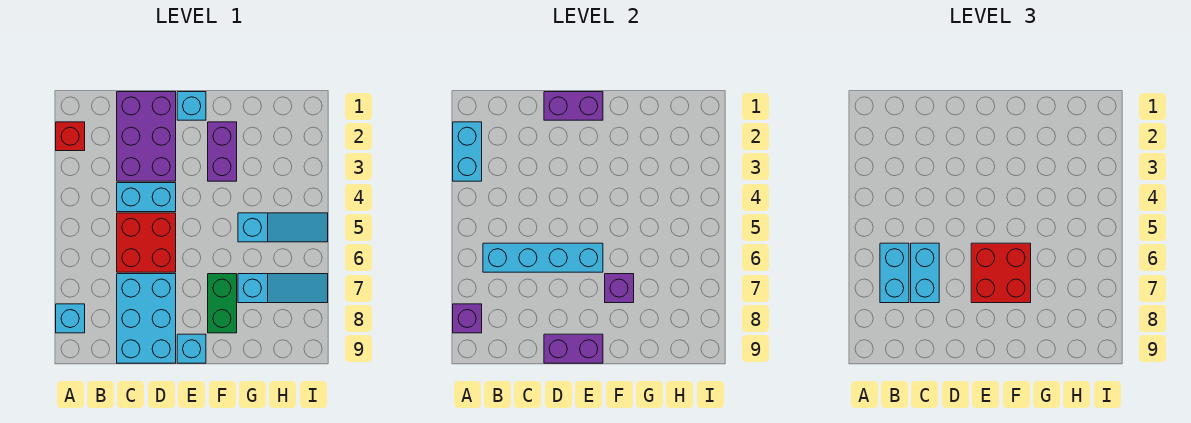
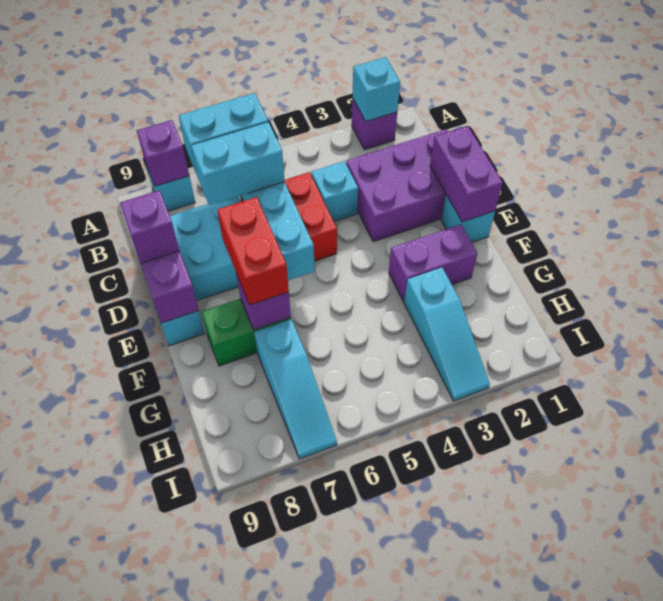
red brick A2 level 1 -> purple brick A2 level 1
cyan brick A2:A3 level 2 -> cyan brick A2 level 2
cyan brick C4:D4 level 1 -> cyan brick C4 level 1
none -> purple brick D9 level 3
red brick E6:F7 level 3 -> red brick E7:F7 level 3
cyan slope G5:I5 level 1 top G -> cyan slope G3:I3 level 1 top G

